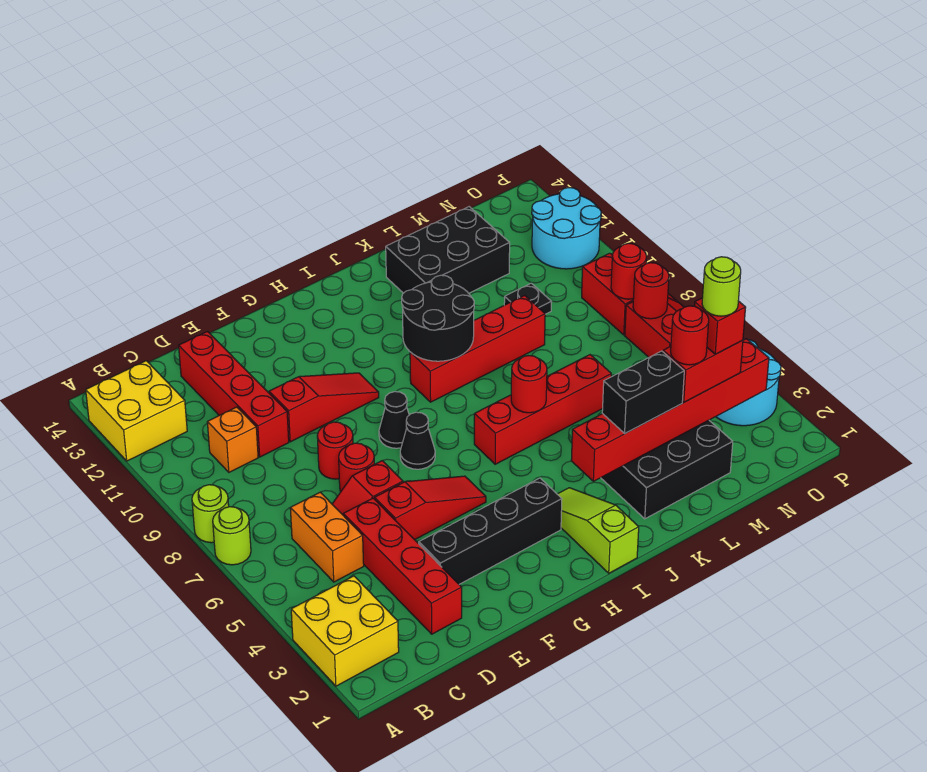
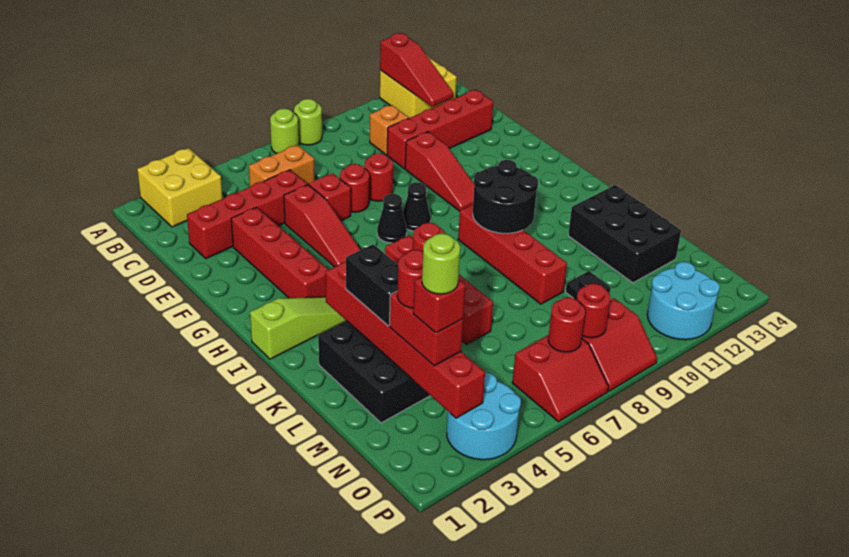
none -> red slope A12:C12 level 2 top A
black brick E3:H3 level 1 -> red brick E3:H3 level 1

